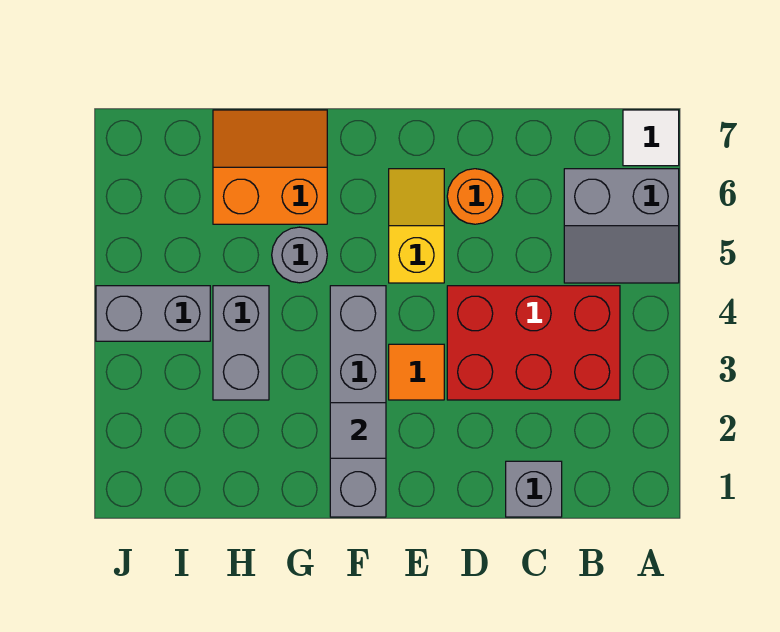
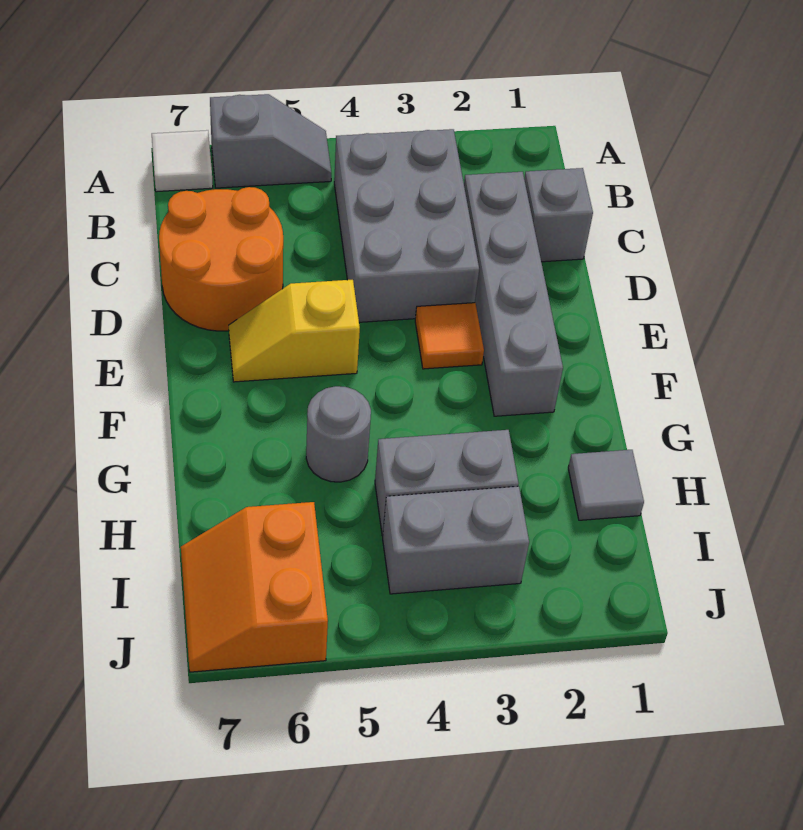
grey slope A5:B6 level 1 top 6 -> grey slope A5:A6 level 1 top 6
red brick B3:D4 level 1 -> grey brick B3:D4 level 1
orange round brick D6 level 1 -> orange round brick C6:D7 level 1
grey brick F1:F4 level 1 -> grey brick C2:F2 level 1
grey tile F2 level 2 -> grey tile H1 level 1
orange slope G6:H7 level 1 top 6 -> orange slope I6:J7 level 1 top 6
grey brick I4:J4 level 1 -> grey brick I3:I4 level 1

